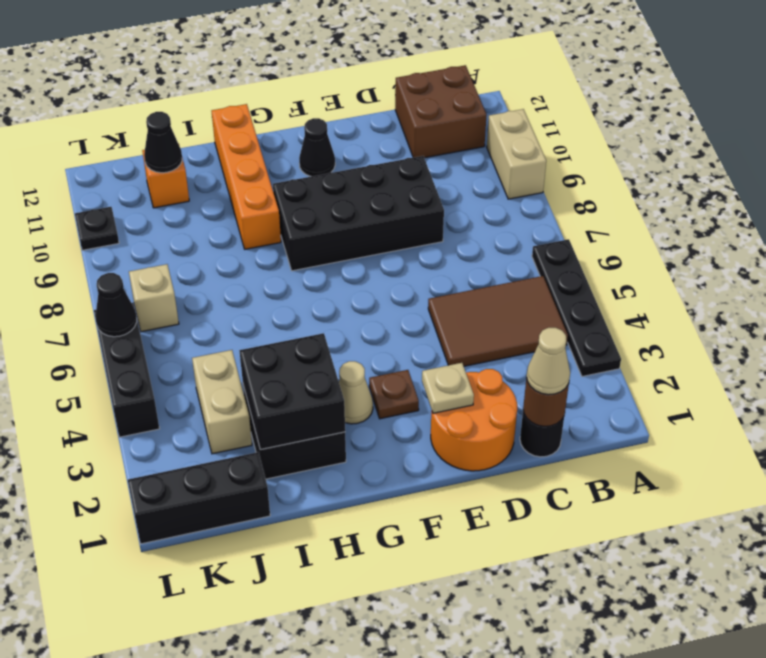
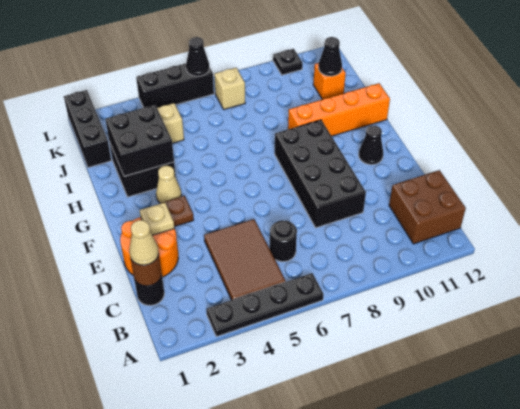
tan brick A9:A10 level 1 -> none
none -> black round brick C6 level 1

